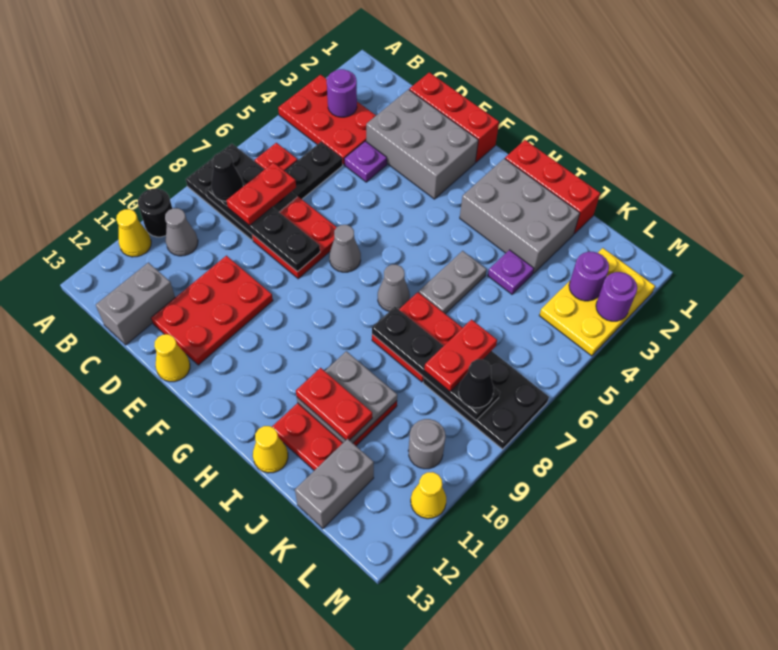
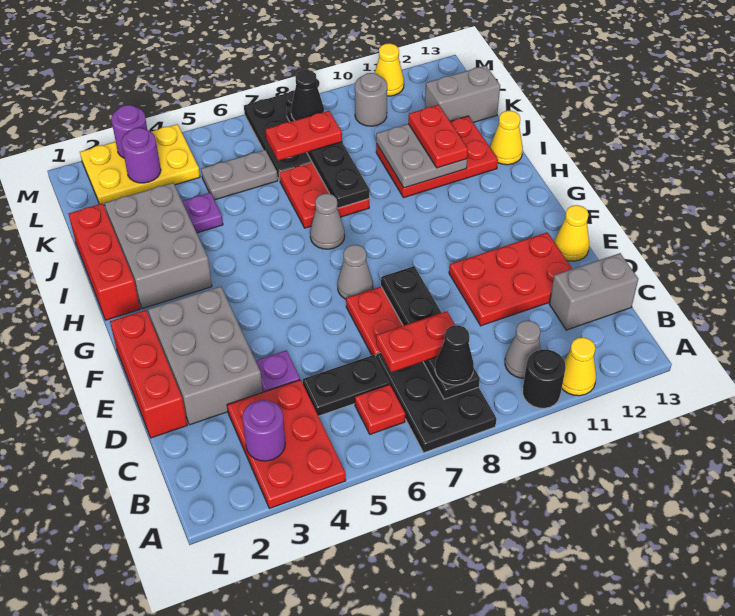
grey plate I5:I6 level 1 -> grey plate K5:K6 level 1

